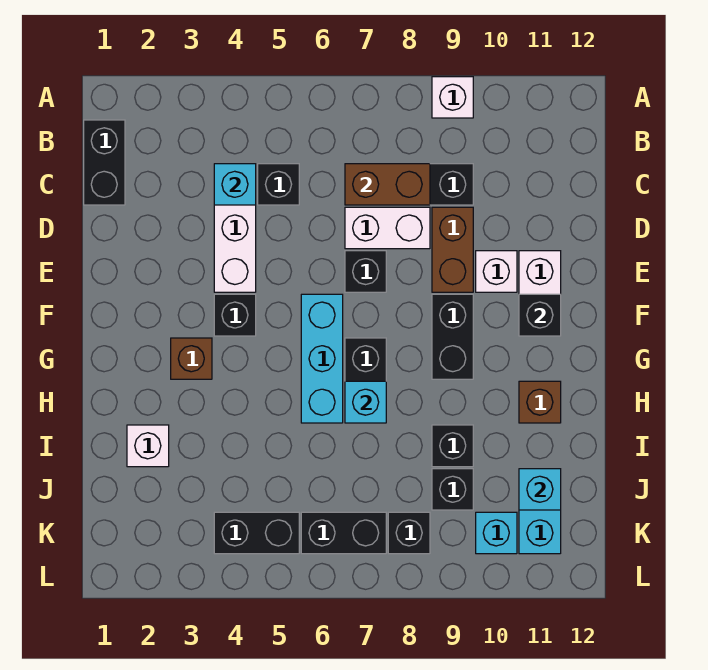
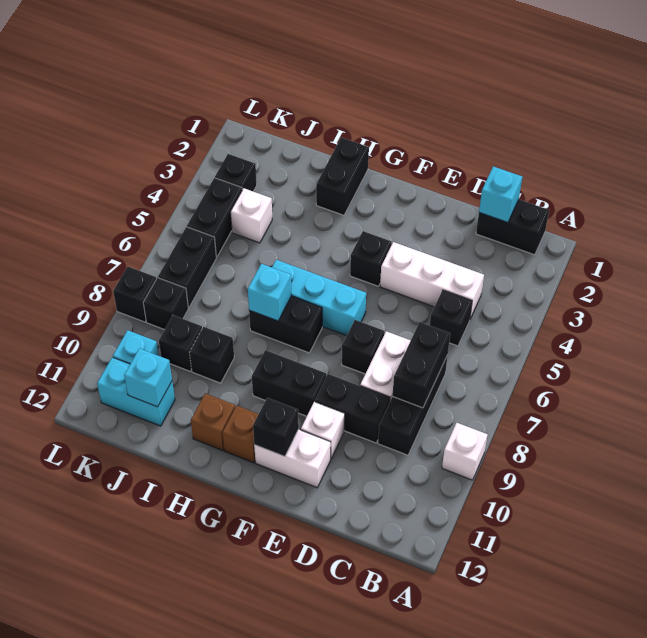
cyan brick C4 level 2 -> cyan brick C1 level 2
brown brick C7:C8 level 2 -> black brick C7:C8 level 2
brown brick D9:E9 level 1 -> black brick D9:E9 level 1
brown brick G3 level 1 -> brown brick G11 level 1
none -> black brick H1:H2 level 1
white brick I2 level 1 -> white brick J4 level 1
none -> black brick K3 level 1
none -> black brick L8 level 1

